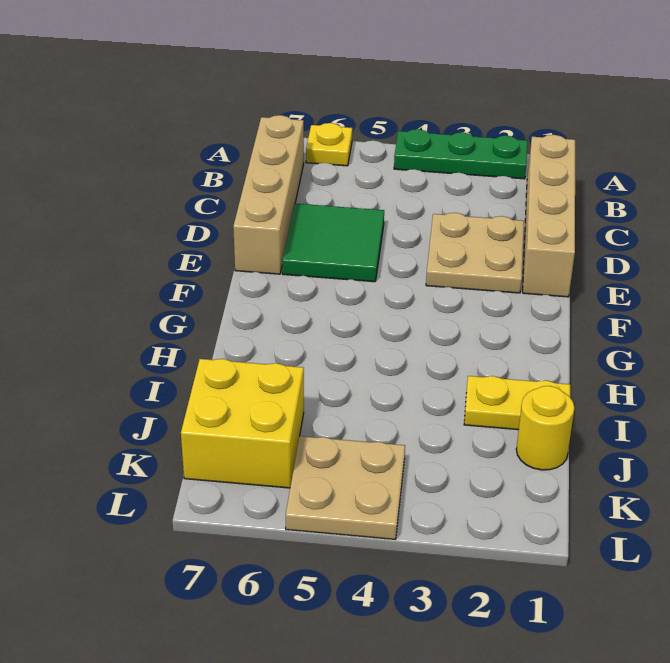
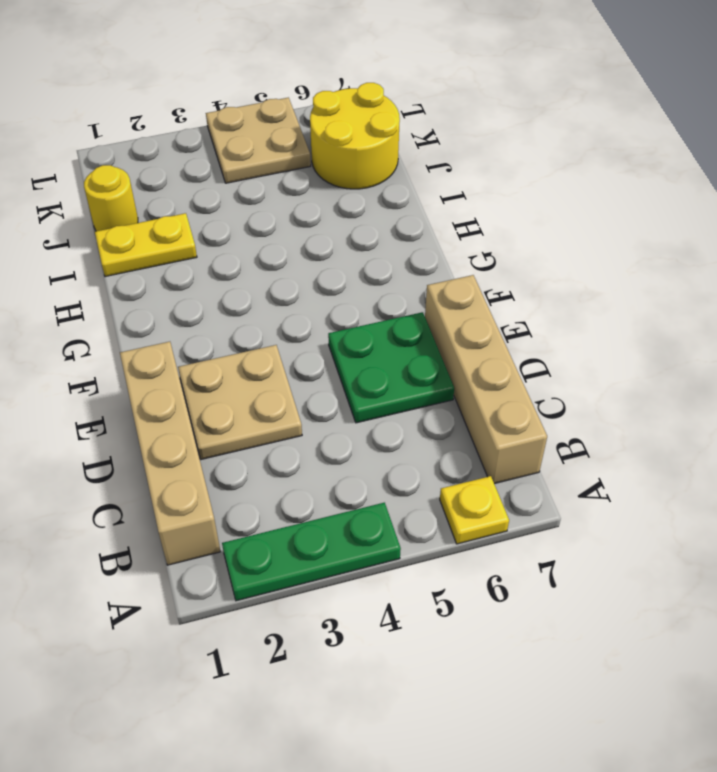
green tile D5:E6 level 1 -> green plate D5:E6 level 1
yellow brick J6:K7 level 1 -> yellow round brick J6:K7 level 1

